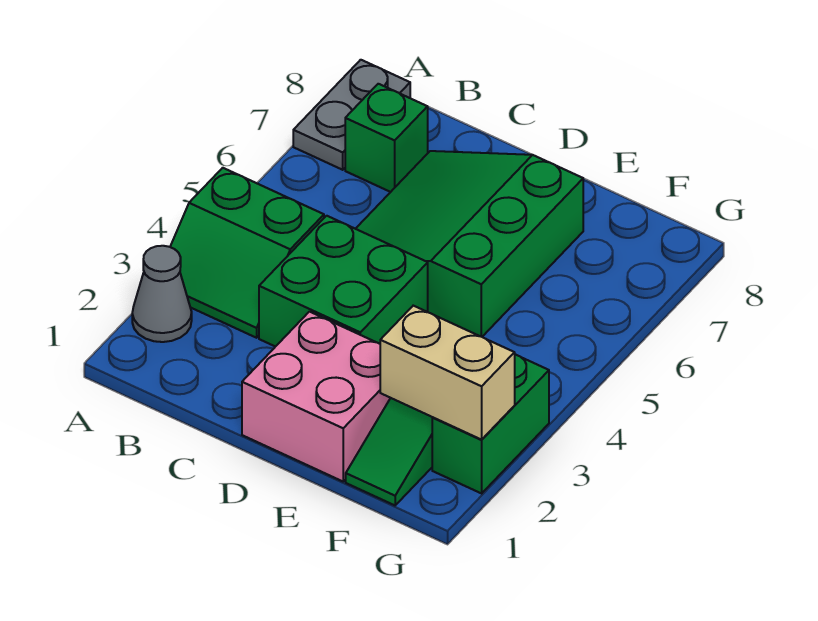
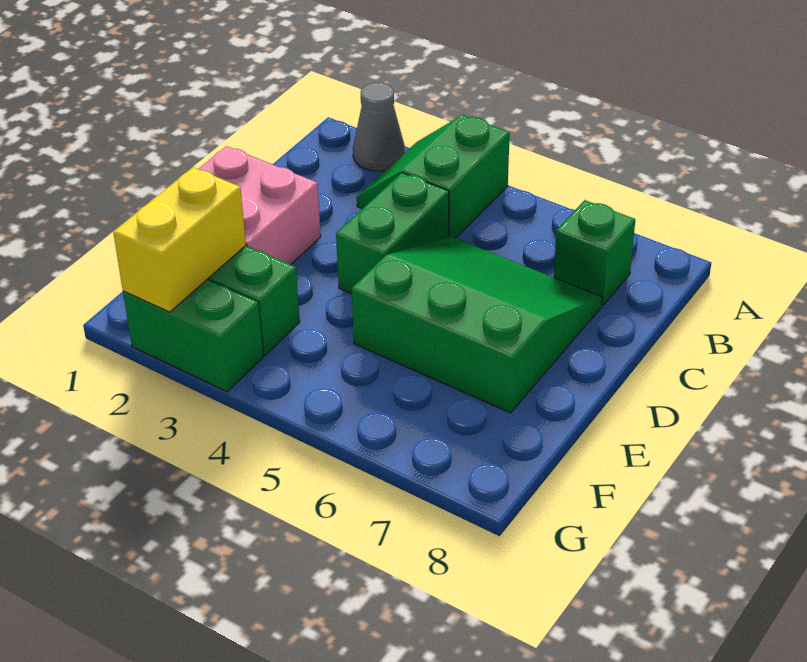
grey plate A7:A8 level 1 -> none
green brick C3:D4 level 1 -> green brick C4:D4 level 1
tan brick F2:G2 level 2 -> yellow brick F2:G2 level 2

